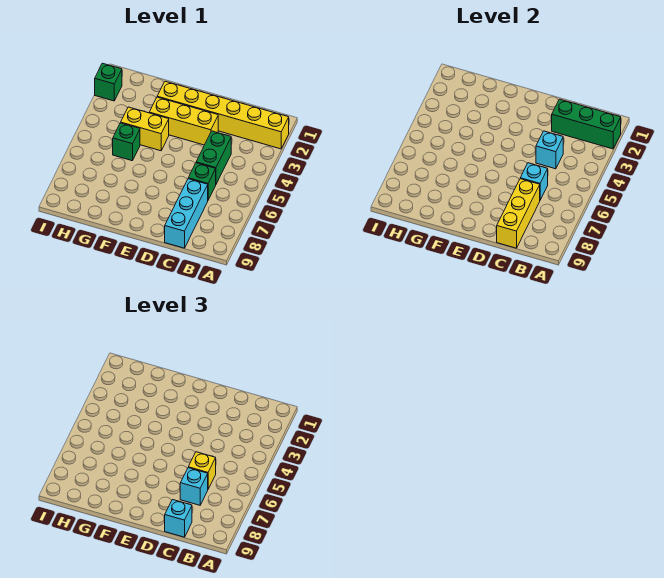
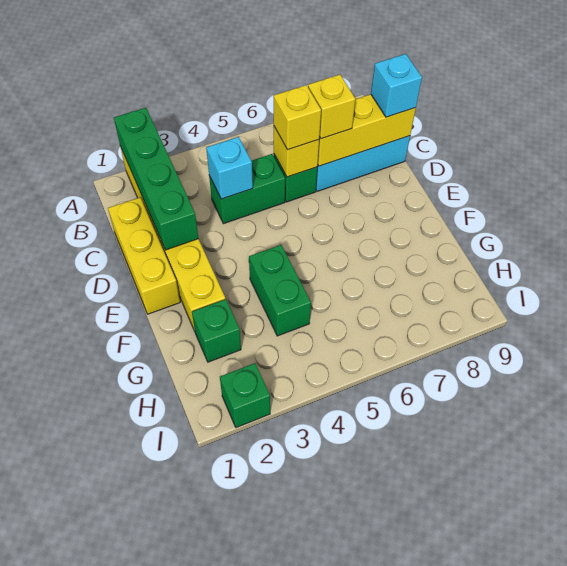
green brick A2:C2 level 2 -> green brick A2:D2 level 2
cyan brick C6 level 2 -> yellow brick C6 level 2
cyan brick C7 level 3 -> yellow brick C7 level 3
yellow brick D3:F3 level 1 -> yellow brick C1:E1 level 1
yellow brick F4:G4 level 1 -> green brick F4:G4 level 1
green brick G5 level 1 -> green brick G2 level 1

